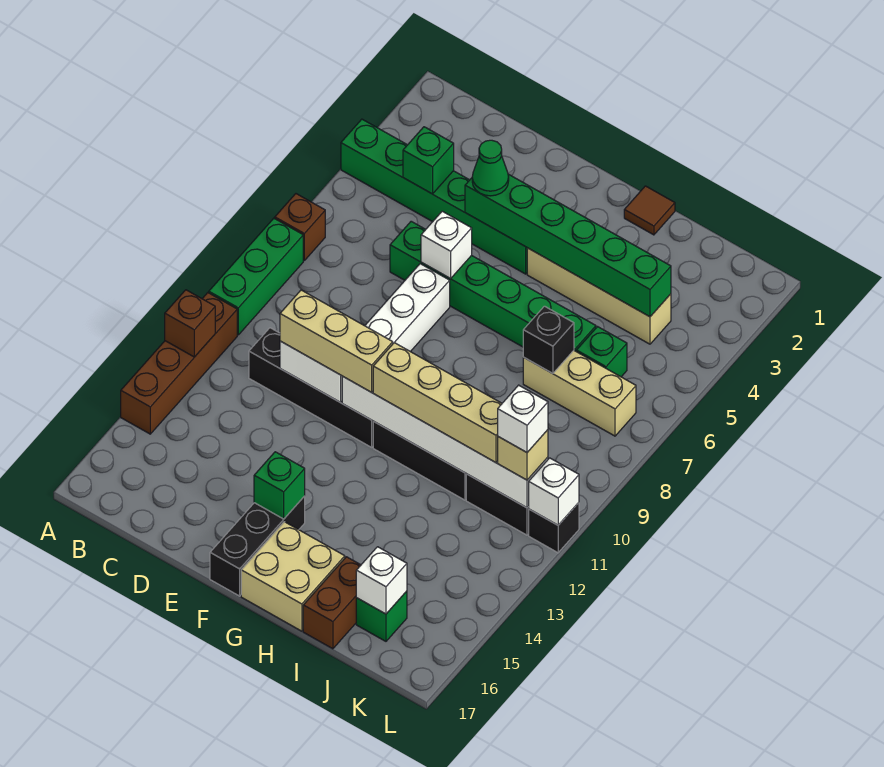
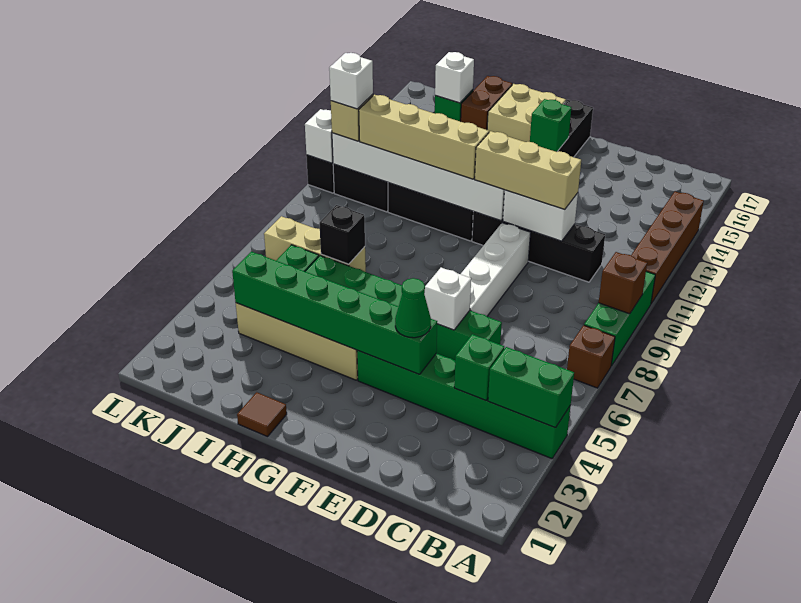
none -> green brick A4:B4 level 2
brown brick A12 level 2 -> brown brick A9 level 2

